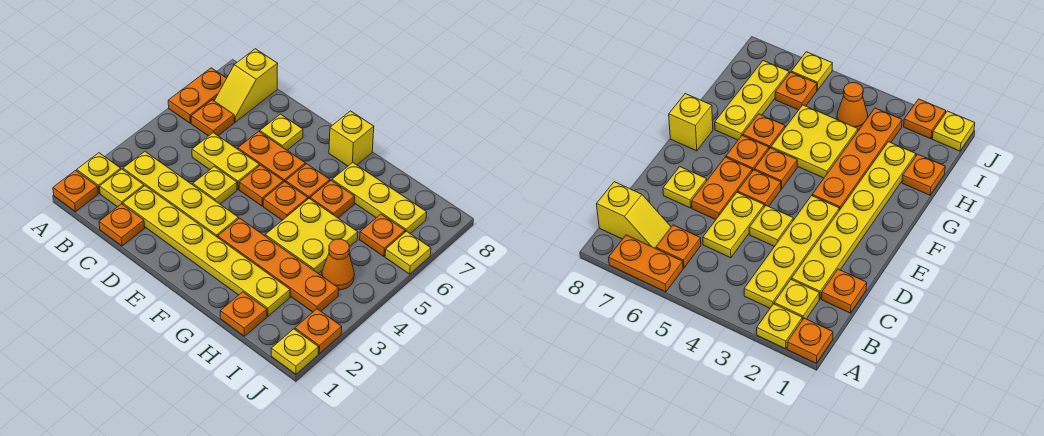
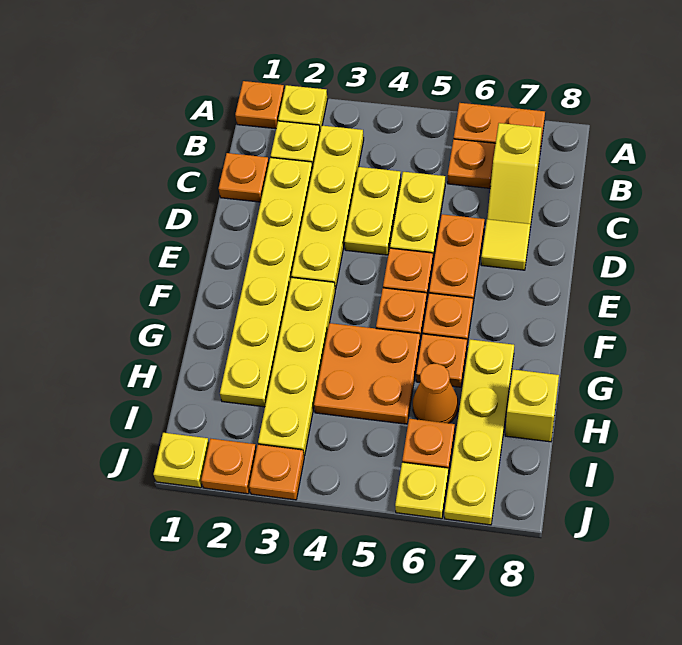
yellow slope B7:B8 level 1 top 8 -> yellow slope B7:C7 level 1 top B
yellow plate D4 level 1 -> yellow plate C4:D4 level 1
yellow plate D7 level 1 -> yellow tile D7 level 1
orange plate F3:I3 level 1 -> yellow plate F3:I3 level 1
yellow brick F8 level 1 -> yellow brick H8 level 1
yellow plate G4:H5 level 1 -> orange plate G4:H5 level 1
yellow plate G7:I7 level 1 -> yellow plate G7:J7 level 1
orange plate H1 level 1 -> orange plate J3 level 1
orange cone I4 level 1 -> orange cone H6 level 1

